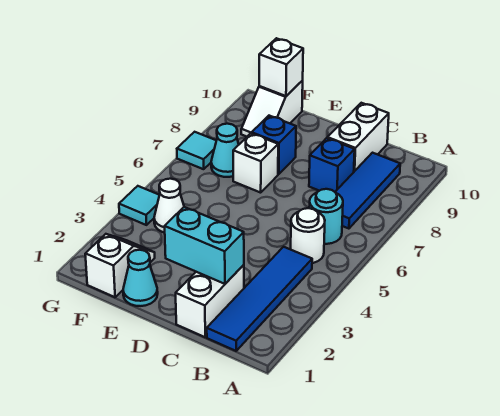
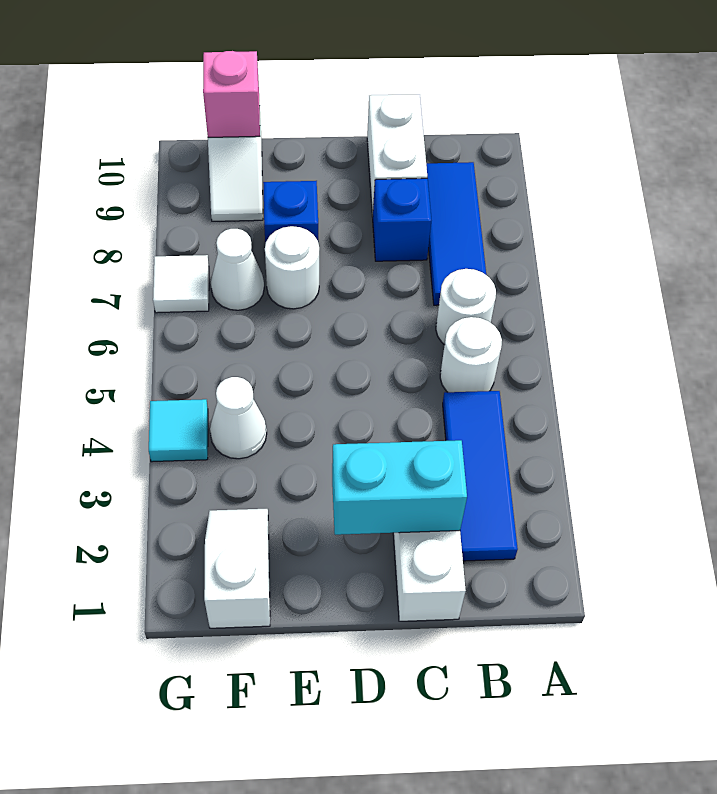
blue tile B1:B4 level 1 -> blue tile B2:B4 level 1
cyan round brick B6 level 1 -> white round brick B6 level 1
cyan cone E1 level 1 -> none
white brick E7 level 1 -> white round brick E7 level 1
cyan cone F7 level 1 -> white cone F7 level 1
white brick F10 level 2 -> pink brick F10 level 2
cyan tile G7 level 1 -> white tile G7 level 1

